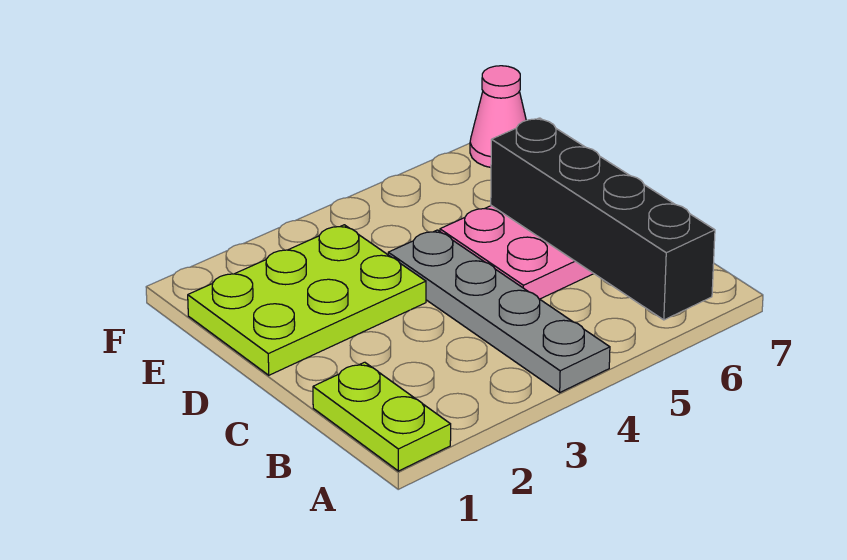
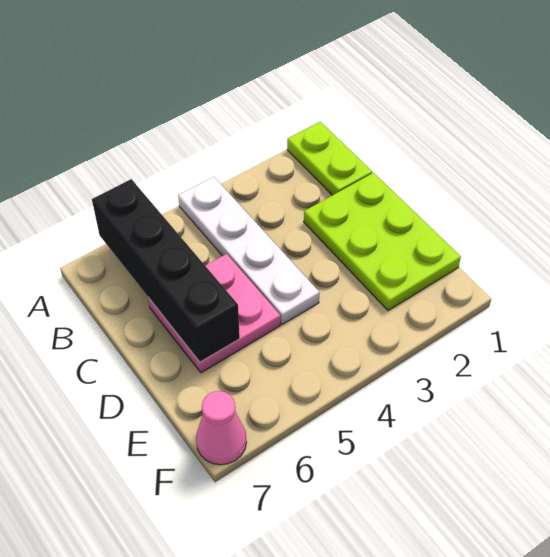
grey plate A4:D4 level 1 -> white plate A4:D4 level 1
lime plate D1:E3 level 1 -> lime plate C1:E2 level 1

